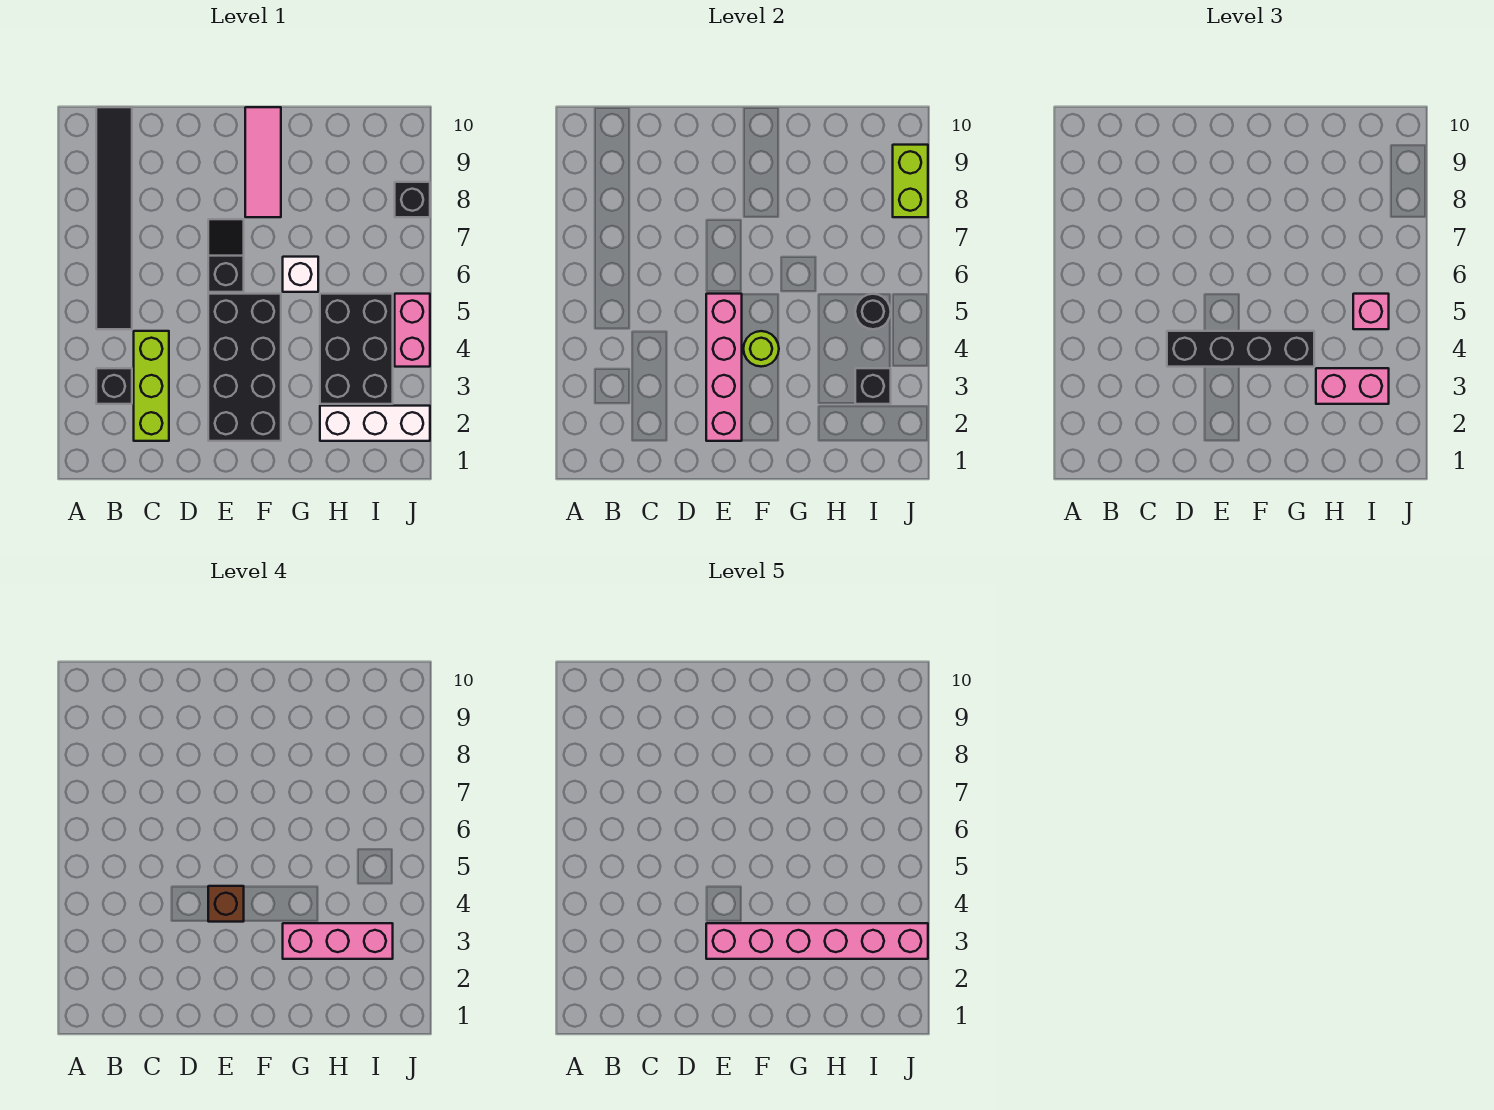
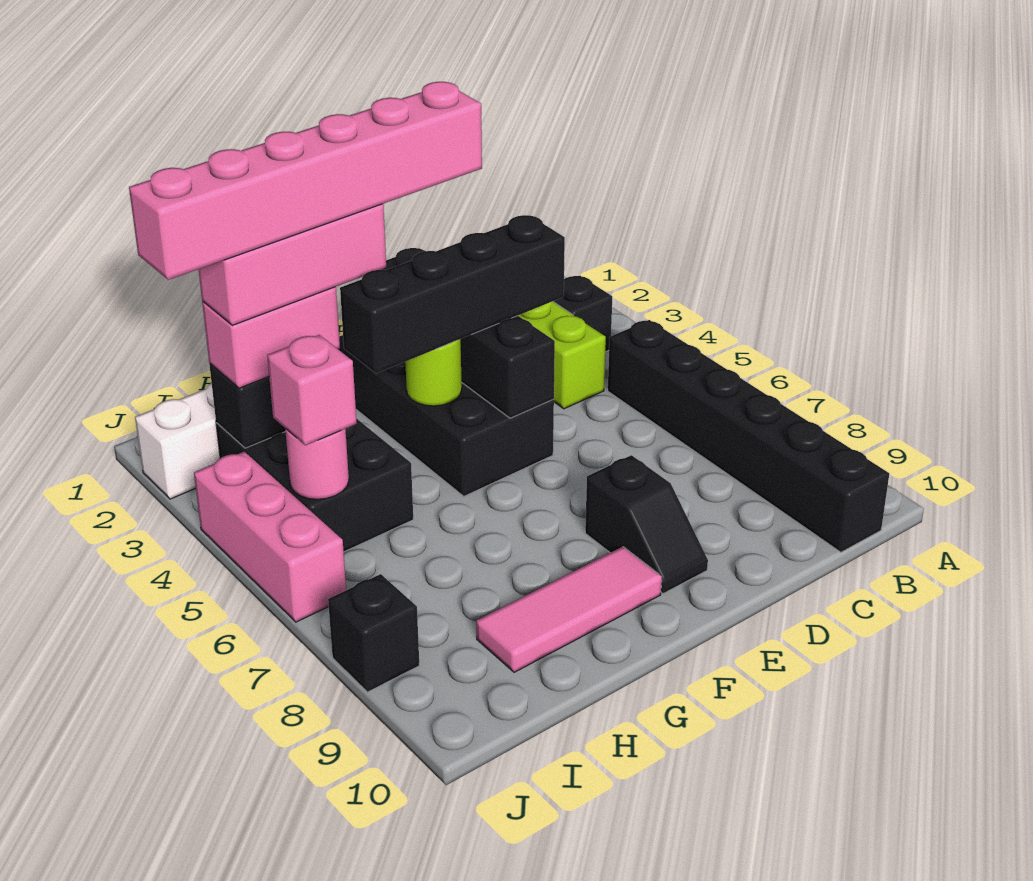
black tile B5:B10 level 1 -> black brick B5:B10 level 1
pink brick E2:E5 level 2 -> black brick E2:E5 level 2
brown brick E4 level 4 -> none
black slope E6:E7 level 1 top 6 -> black slope E8:E9 level 1 top 8
pink tile F8:F10 level 1 -> pink tile F9:H9 level 1
white brick G6 level 1 -> none
black round brick I5 level 2 -> pink round brick I5 level 2
pink brick J4:J5 level 1 -> pink brick J4:J6 level 1
lime brick J8:J9 level 2 -> none

